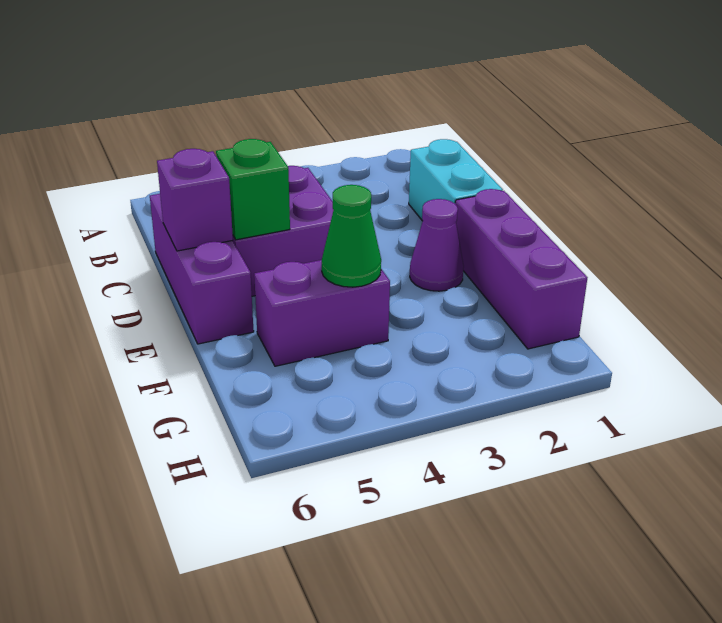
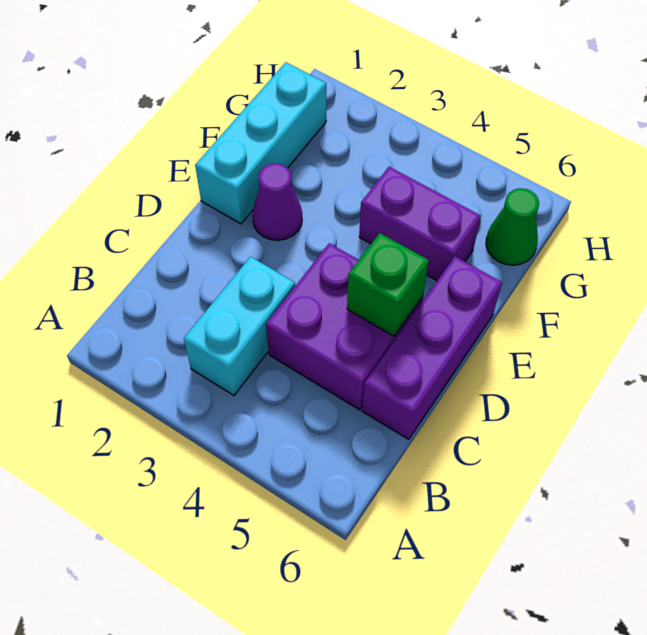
cyan brick C1:D1 level 1 -> cyan brick B3:C3 level 1
purple brick D6 level 2 -> none
purple brick E1:G1 level 1 -> cyan brick E1:G1 level 1
green cone F4 level 2 -> green cone G6 level 1

